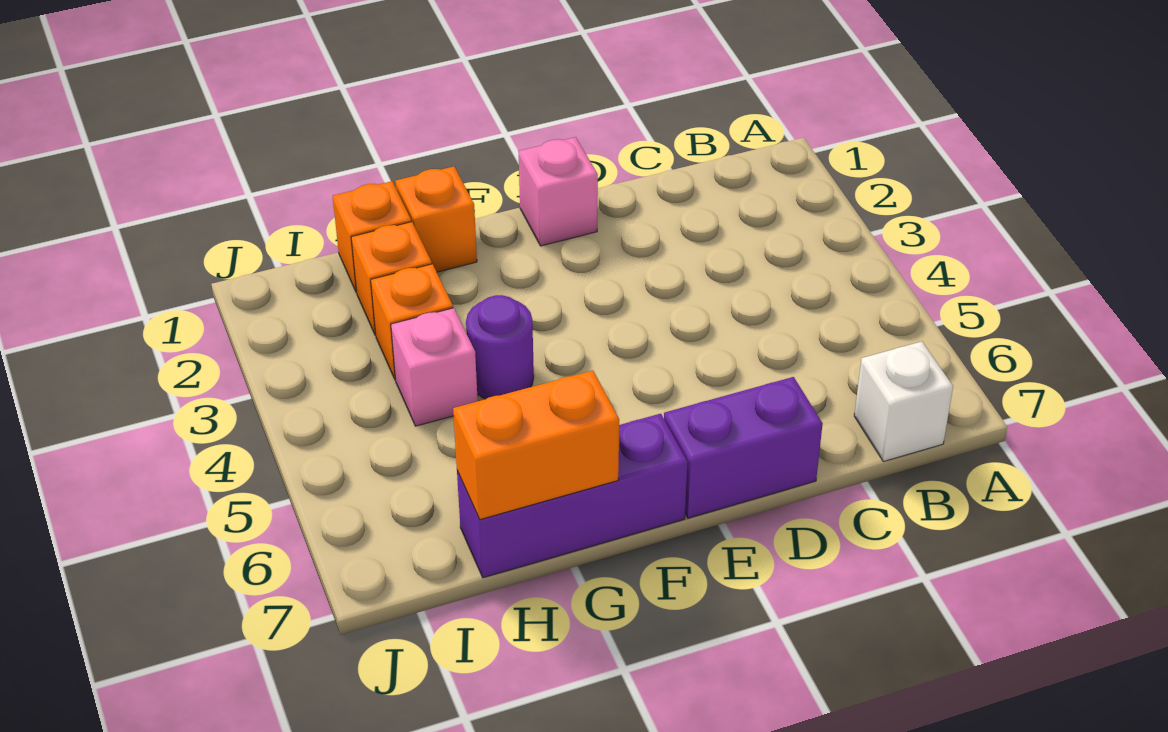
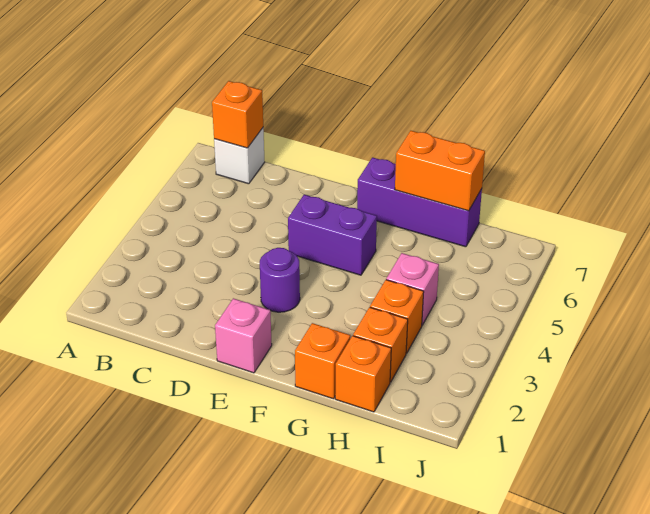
none -> orange brick B7 level 2
purple brick D7:E7 level 1 -> purple brick E5:F5 level 1
purple round brick G4 level 1 -> purple round brick E3 level 1

